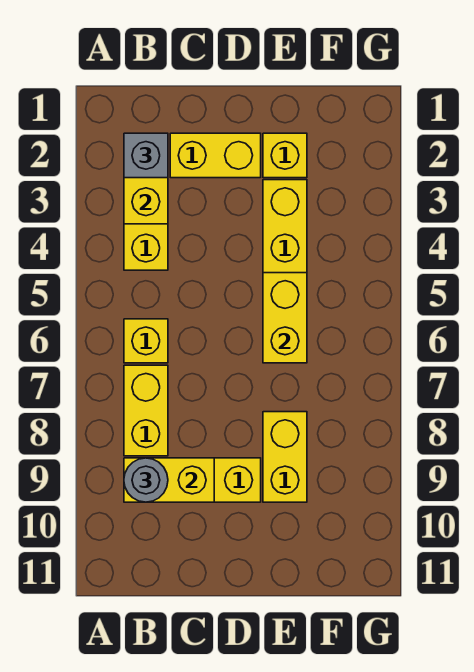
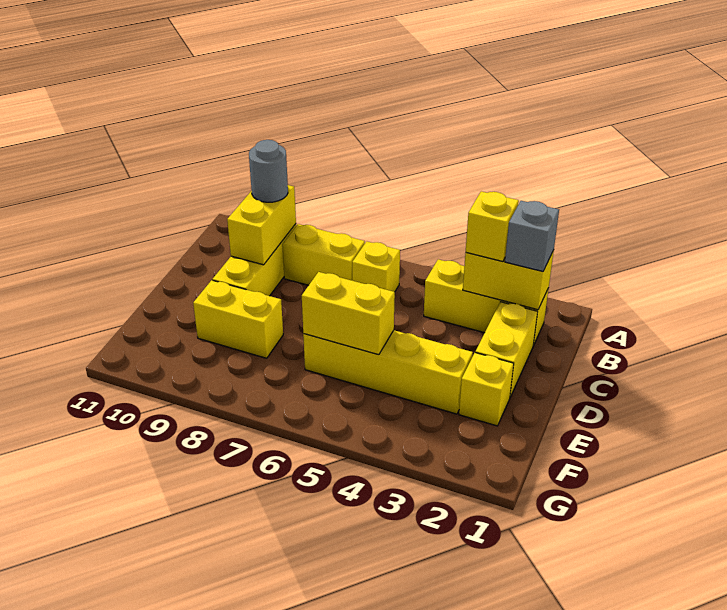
none -> yellow brick B3 level 3

